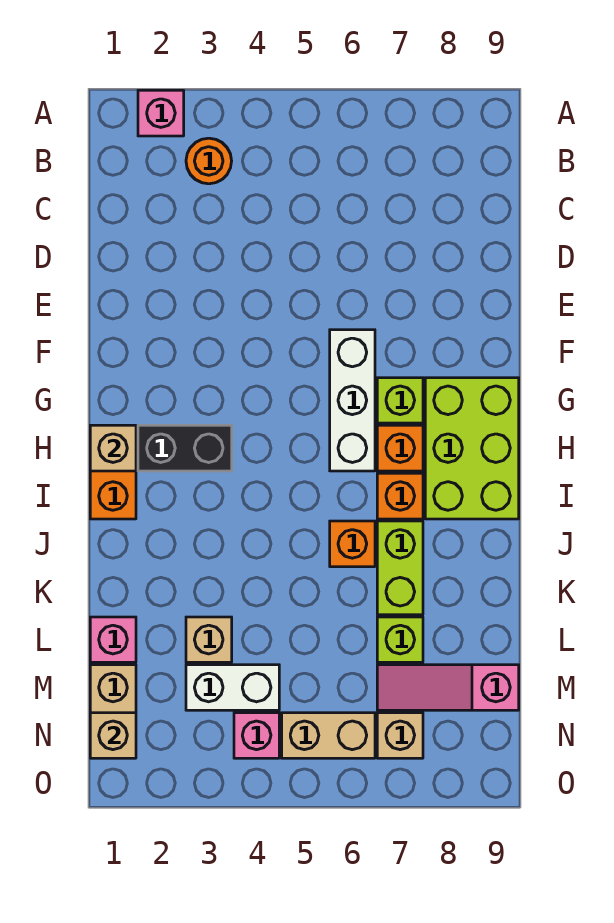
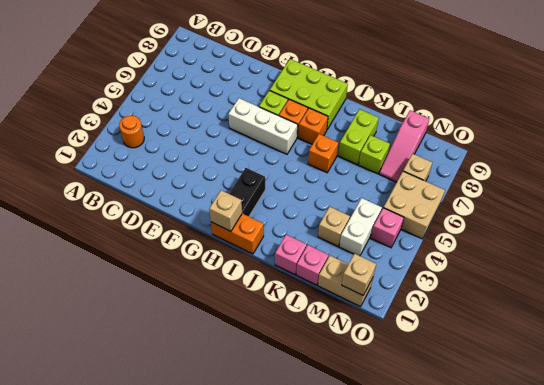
pink brick A2 level 1 -> pink brick K1 level 1
lime brick J7:K7 level 1 -> lime brick K7:K8 level 1
tan brick N5:N6 level 1 -> tan brick N5:O6 level 1

